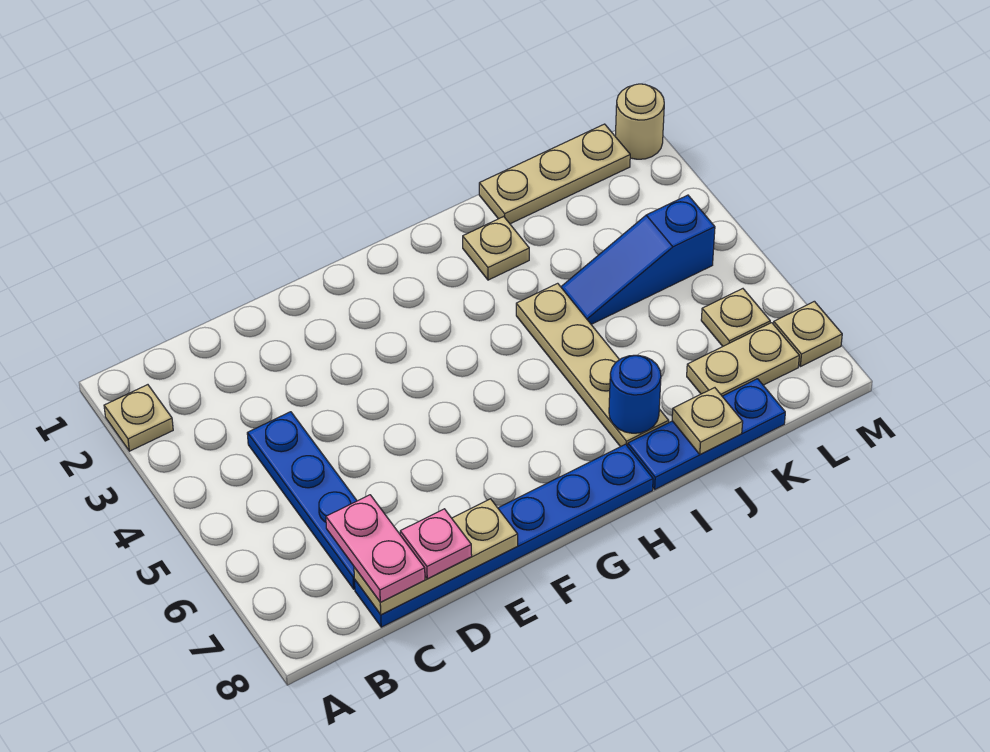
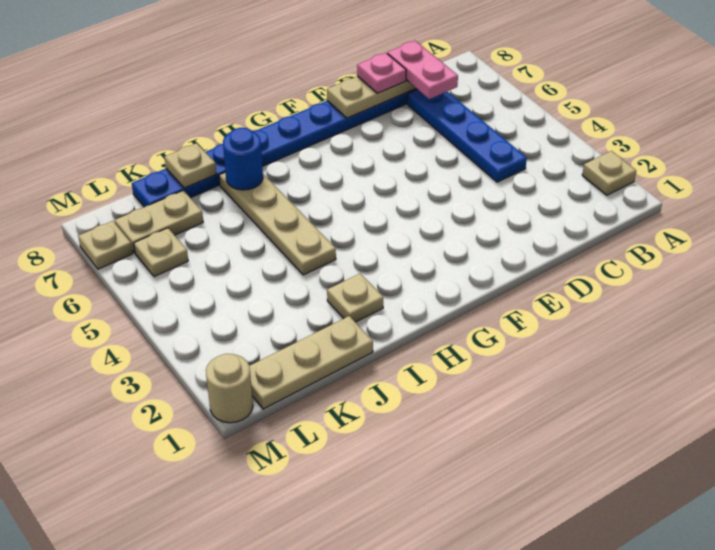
blue slope J4:L4 level 1 top L -> none

